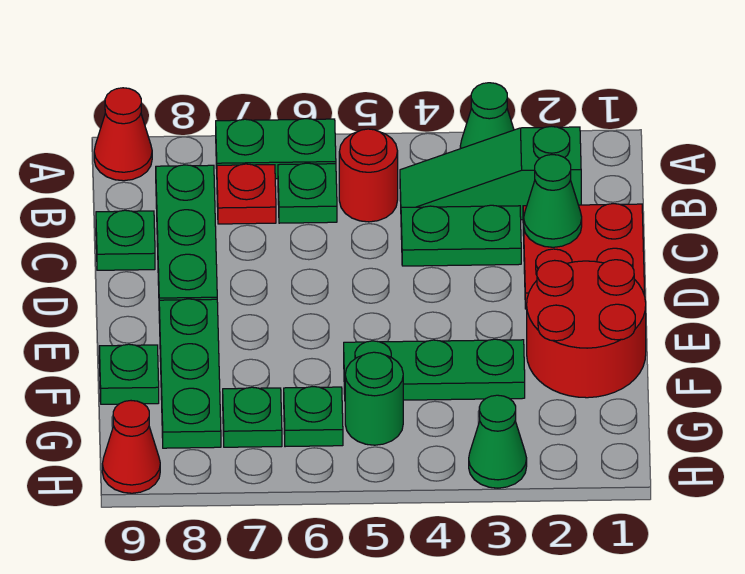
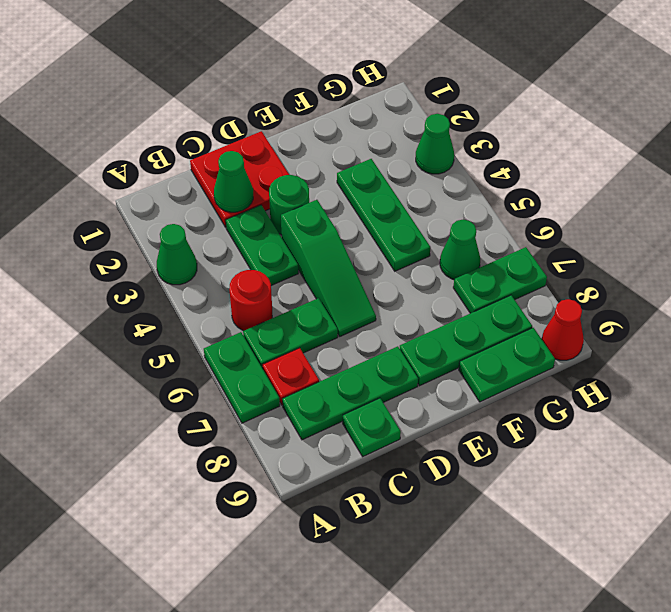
red cone A9 level 1 -> none
green slope B2:B4 level 1 top 2 -> green slope D4:D6 level 1 top 4
green plate B6 level 1 -> green plate B6:C6 level 1
red round brick E1:F2 level 1 -> none
green plate F9 level 1 -> green plate F9:G9 level 1
green round brick G5 level 1 -> green round brick D3 level 1
green plate G6 level 1 -> green cone G6 level 1
green plate G7 level 1 -> green plate G7:H7 level 1

